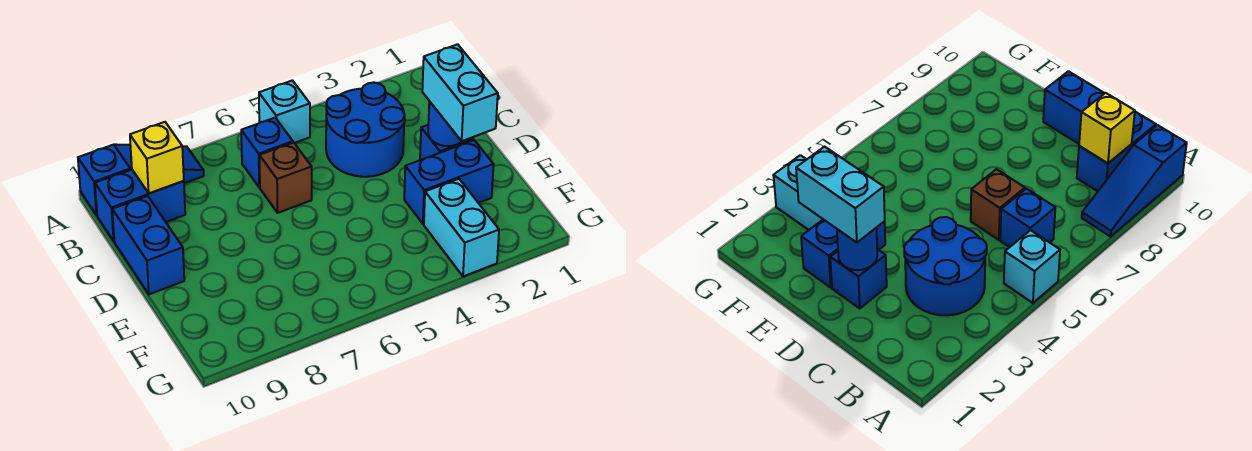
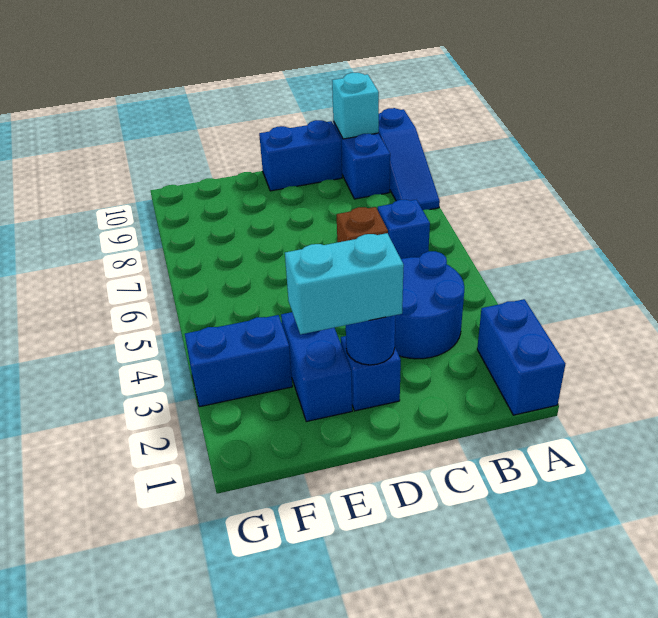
none -> blue brick A1:A2 level 1
cyan brick A5 level 1 -> cyan brick B10 level 2
yellow brick B9 level 2 -> none
cyan brick F3:G3 level 1 -> blue brick F3:G3 level 1

